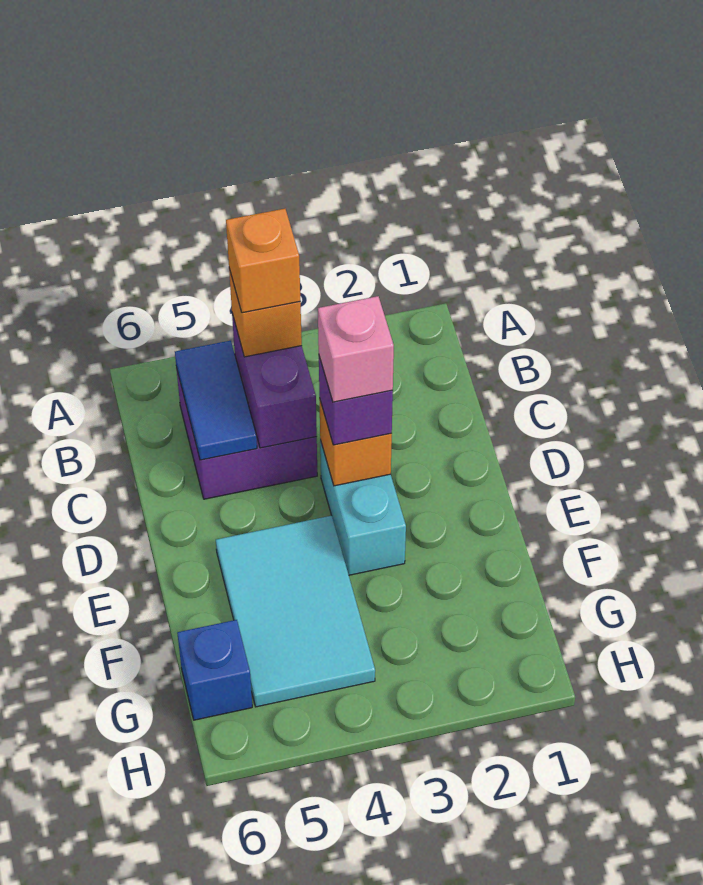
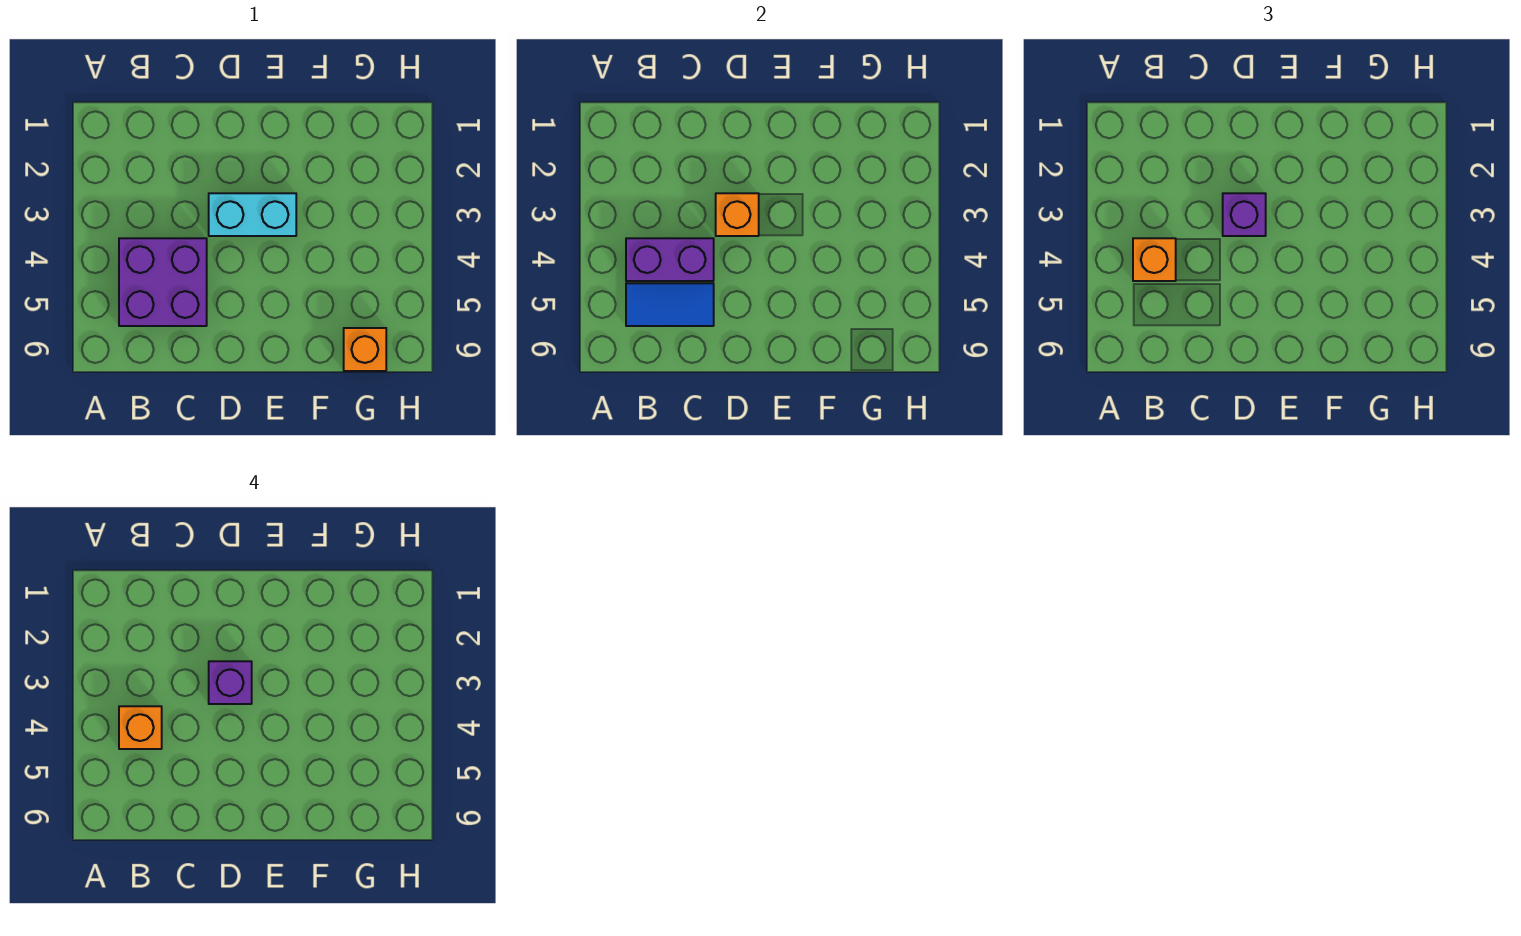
pink brick D3 level 4 -> purple brick D3 level 4
cyan tile E4:G5 level 1 -> none
blue brick G6 level 1 -> orange brick G6 level 1

